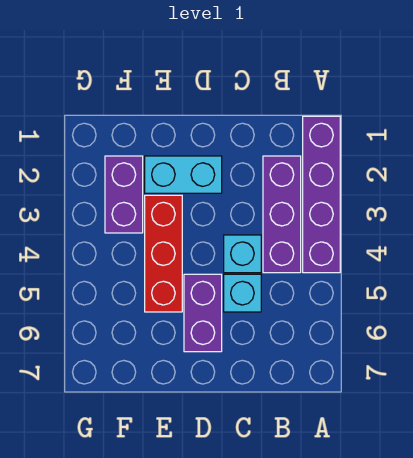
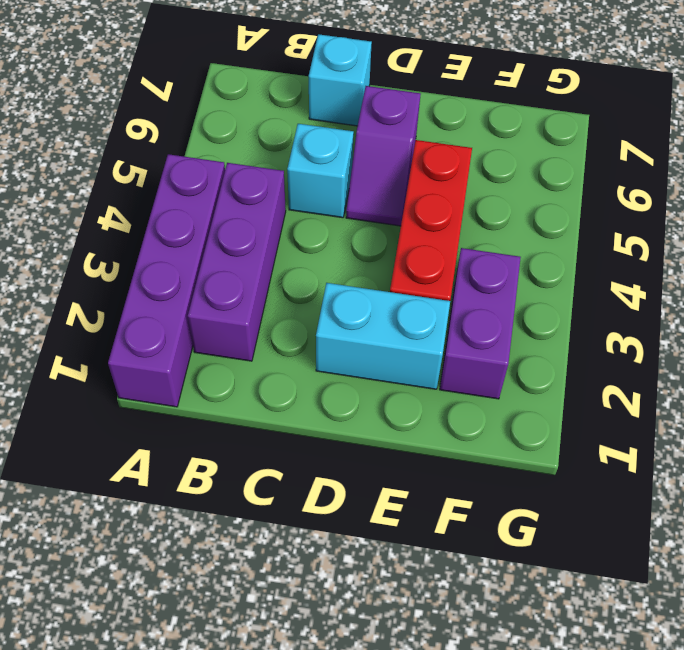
cyan brick C4 level 1 -> cyan brick C7 level 1
purple brick D5:D6 level 1 -> purple slope D5:D6 level 1 top 6

